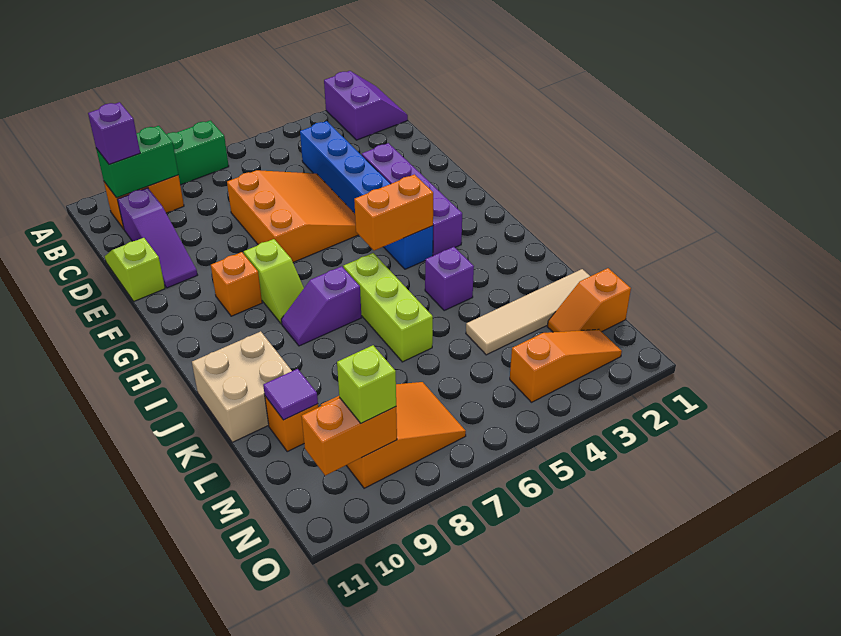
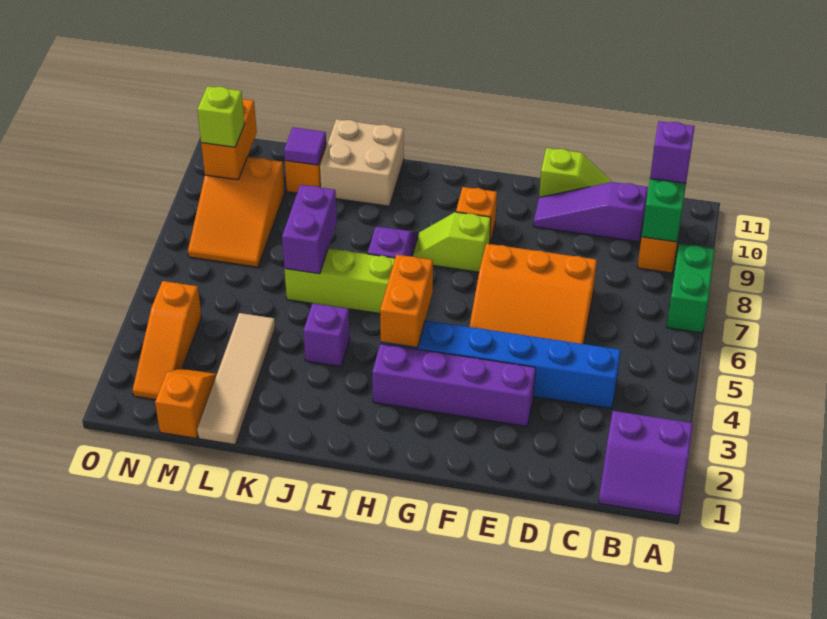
none -> purple brick K6:K7 level 2

